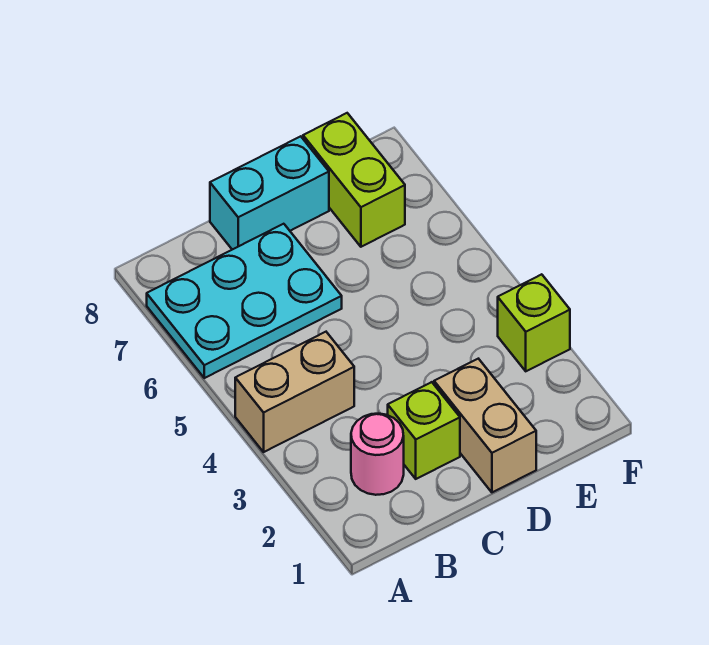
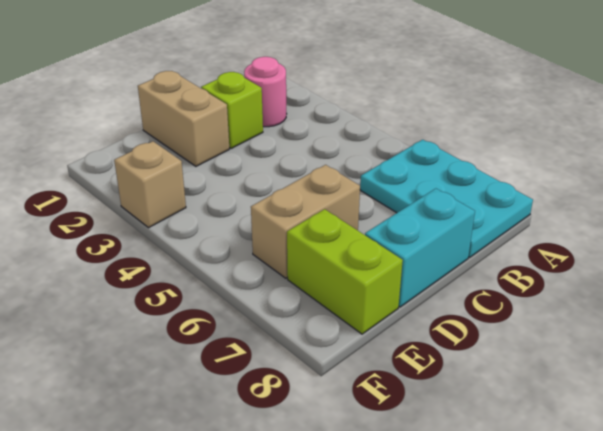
tan brick A4:B4 level 1 -> tan brick D6:E6 level 1
cyan plate A6:C7 level 1 -> cyan plate A6:B8 level 1
lime brick F3 level 1 -> tan brick F3 level 1

